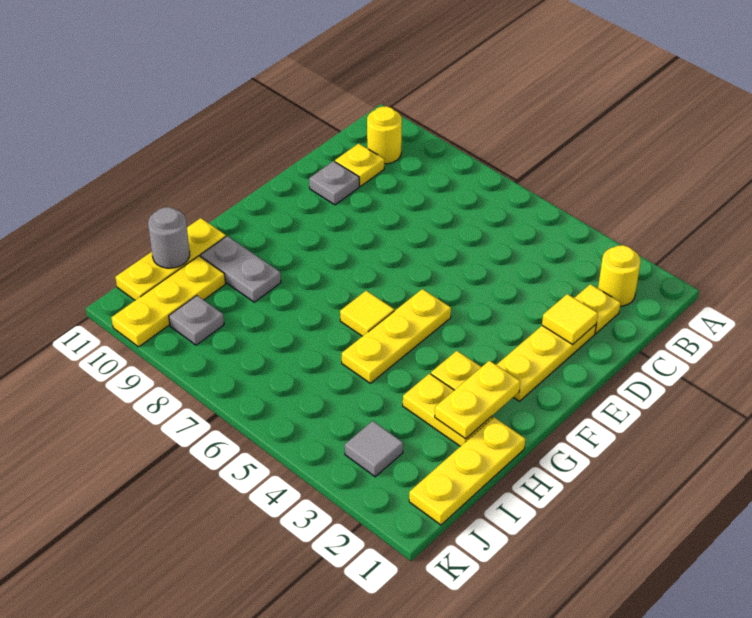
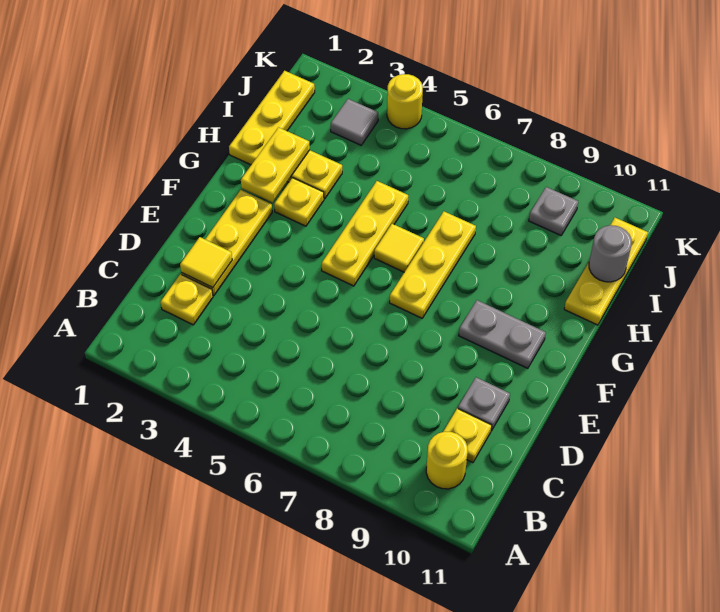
yellow round brick B2 level 1 -> yellow round brick K4 level 1
grey plate H9:H10 level 1 -> grey plate F9:F10 level 1
yellow plate I10:K10 level 1 -> yellow plate F7:H7 level 1

